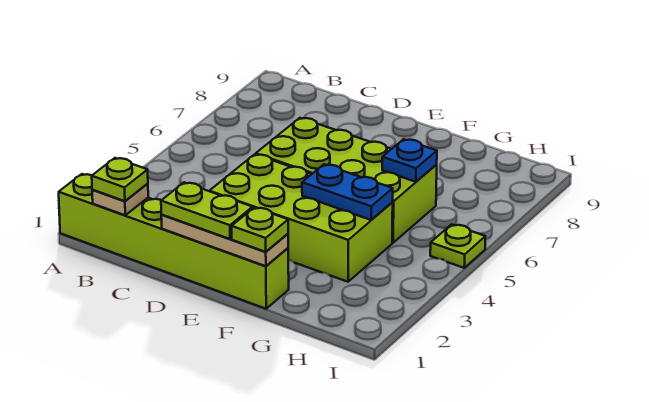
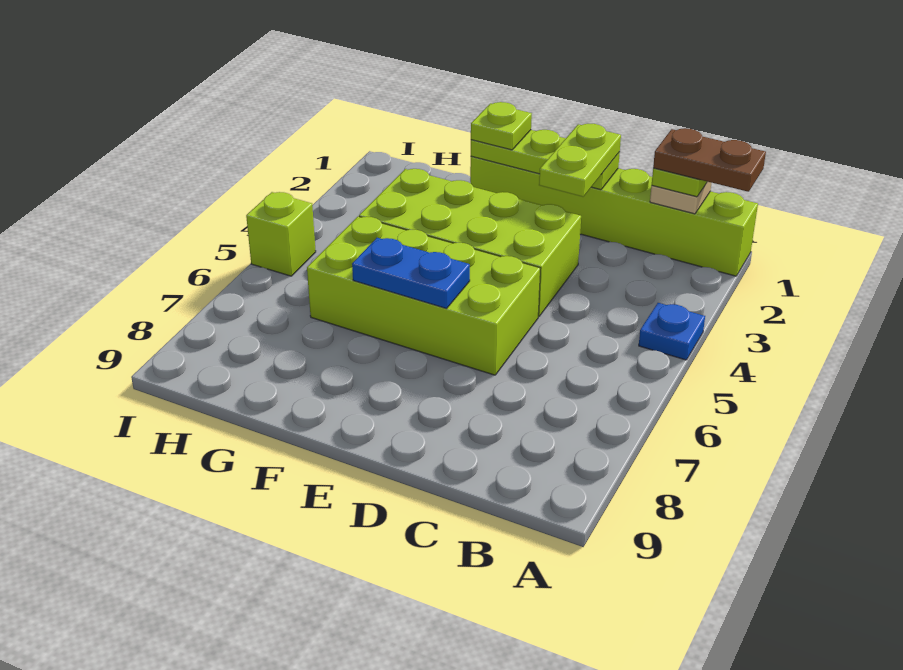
none -> brown plate A1:B1 level 4
tan plate D1:F1 level 2 -> lime plate D1:F1 level 2
lime plate D1:E1 level 3 -> lime plate D1:D2 level 3
blue plate F4:G4 level 2 -> blue plate E6:F6 level 2
blue plate G6 level 2 -> blue plate A4 level 1
lime plate I5 level 1 -> lime brick I5 level 1

